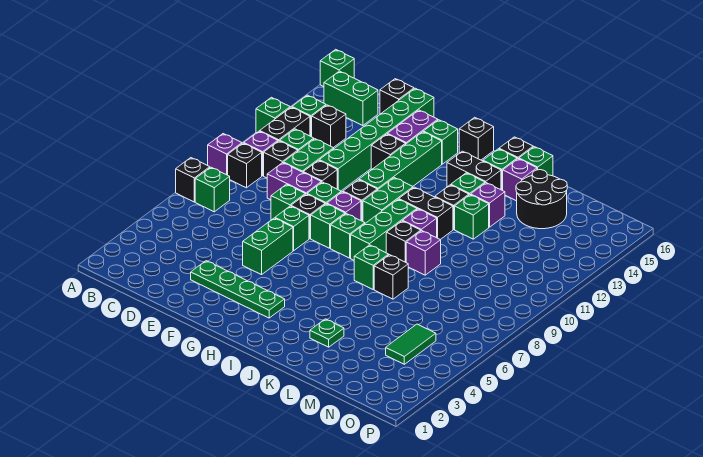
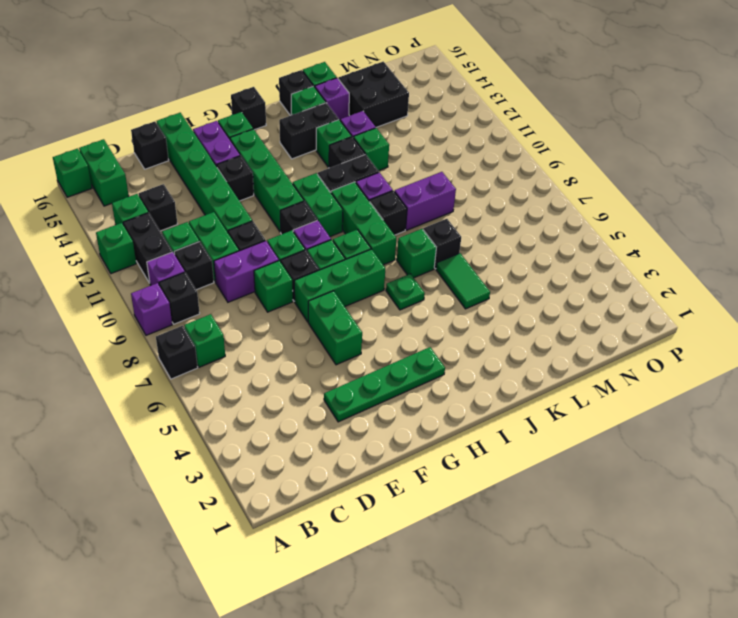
green brick B15:C15 level 1 -> green brick B15:B16 level 1
green brick F7 level 1 -> green brick F7:H7 level 1
green plate K3 level 1 -> green plate I6 level 1
purple brick K9 level 1 -> purple brick K9:L9 level 1
black round brick L14:M15 level 1 -> black brick L14:M15 level 1
green tile N4:N5 level 1 -> green tile K5:K6 level 1

